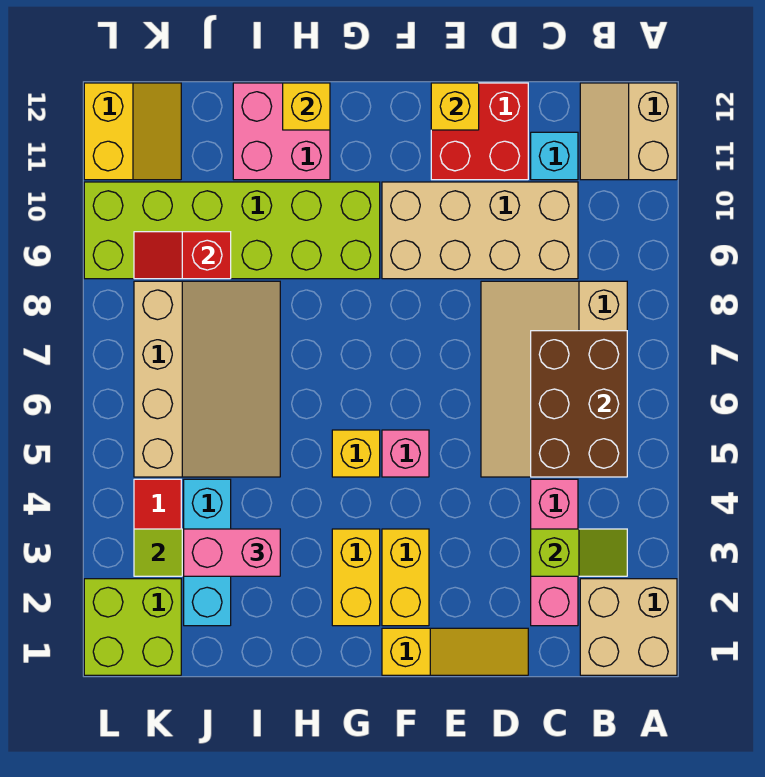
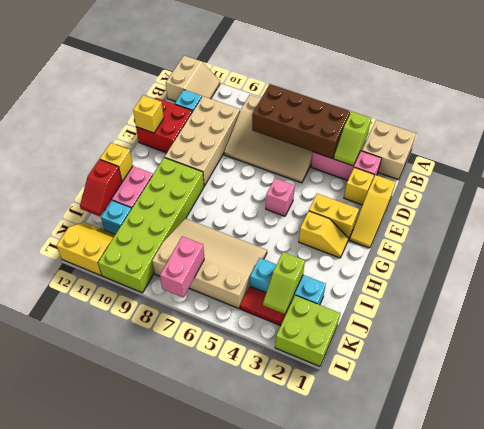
tan slope A11:B12 level 1 top A -> tan slope A11:B12 level 1 top 12
lime slope B3:C3 level 2 top C -> lime slope B3:C3 level 2 top B
brown brick B5:C7 level 2 -> brown brick B4:C7 level 2
yellow slope D1:F1 level 1 top F -> yellow slope D1:F1 level 1 top D
yellow brick G2:G3 level 1 -> yellow slope G2:G3 level 1 top 3
yellow brick G5 level 1 -> yellow brick D2 level 1
pink brick I3:J3 level 3 -> pink brick K7:L7 level 2
red slope J9:K9 level 2 top J -> red slope I12:J12 level 2 top I
none -> cyan brick J11 level 1

